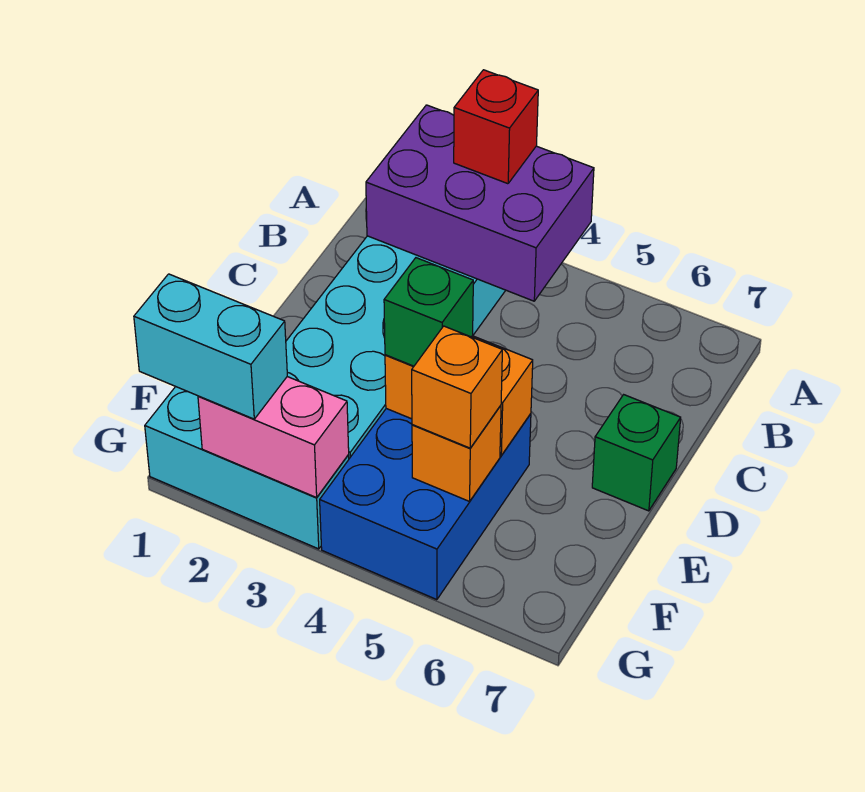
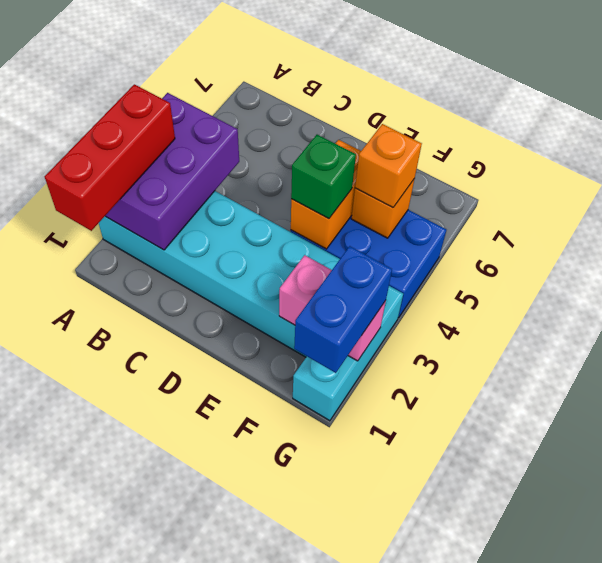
red brick A3 level 3 -> red brick A1:A3 level 3
green brick D7 level 1 -> none
cyan brick G1:G2 level 3 -> blue brick G1:G2 level 3
pink brick G2:G3 level 2 -> pink brick F2:G2 level 2

